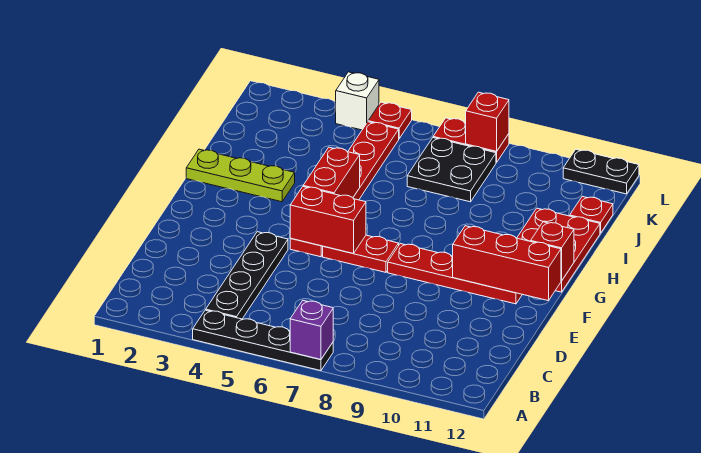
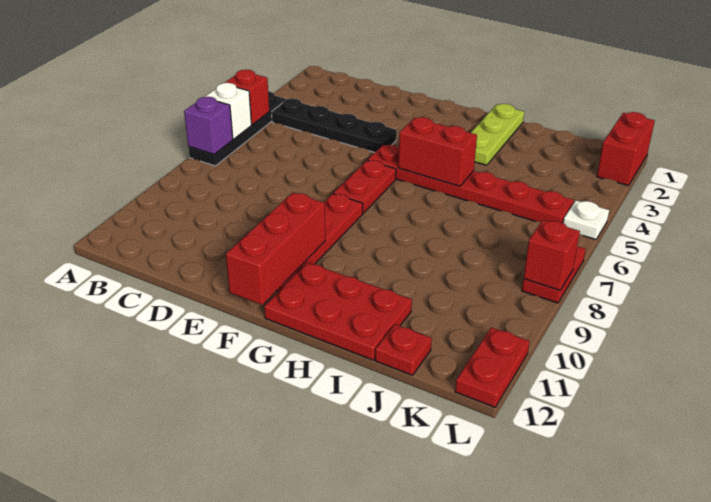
red brick F5:F6 level 2 -> red brick L1:L2 level 1
red brick G12 level 2 -> red brick A5 level 2
black plate J7:K8 level 1 -> none
white brick L4 level 1 -> white brick A6 level 2
red plate L5 level 1 -> white plate L5 level 1
black plate L11:L12 level 1 -> red plate L11:L12 level 1

